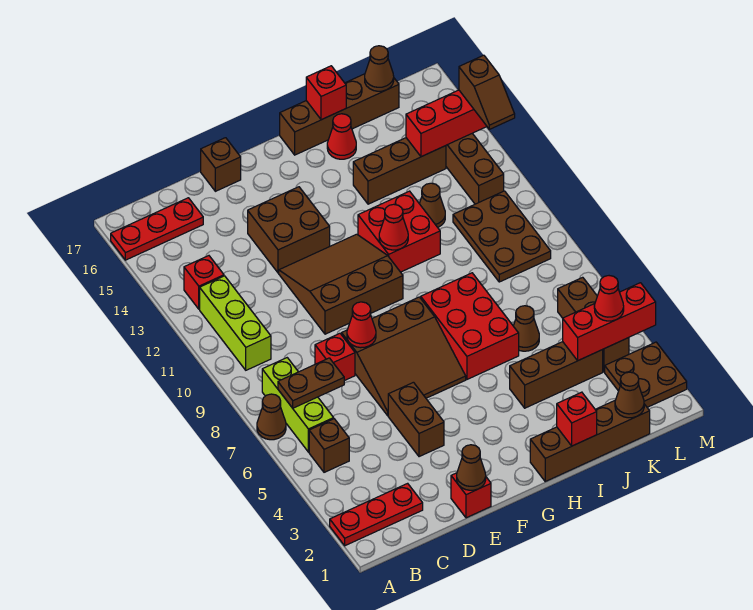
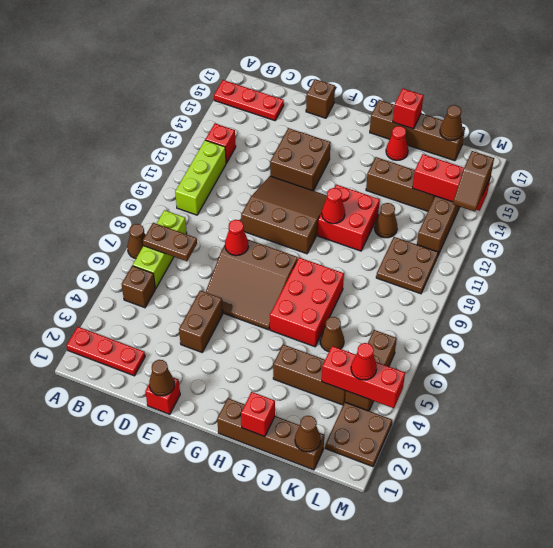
red brick D8 level 1 -> none
brown plate K9:L11 level 1 -> brown plate K10:L11 level 1

